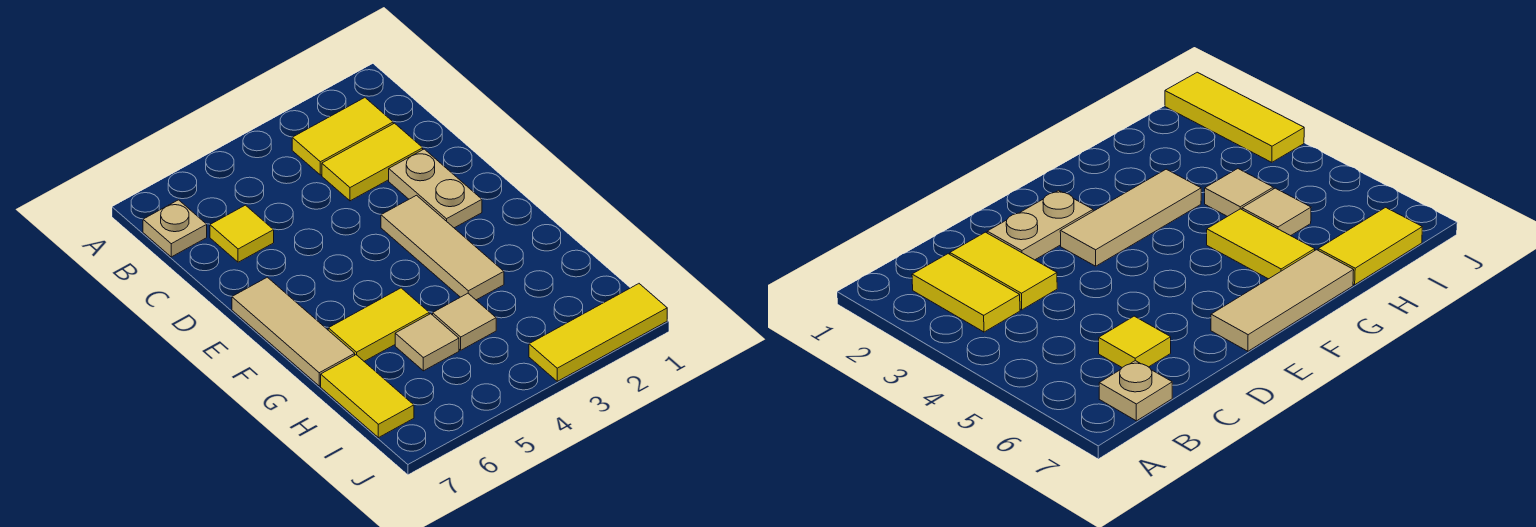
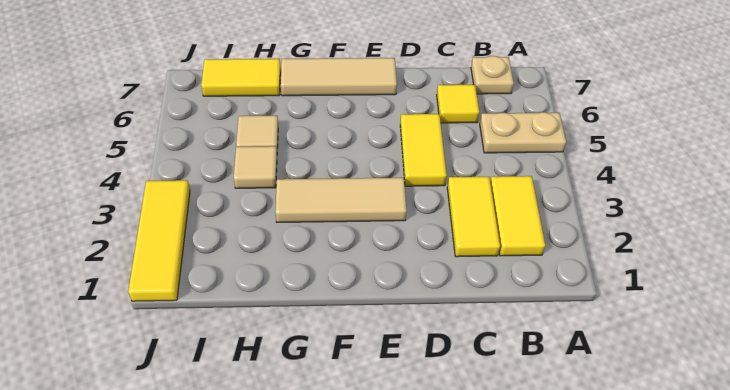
tan plate D2:E2 level 1 -> tan plate A5:B5 level 1
yellow tile G5:G6 level 1 -> yellow tile D4:D5 level 1

